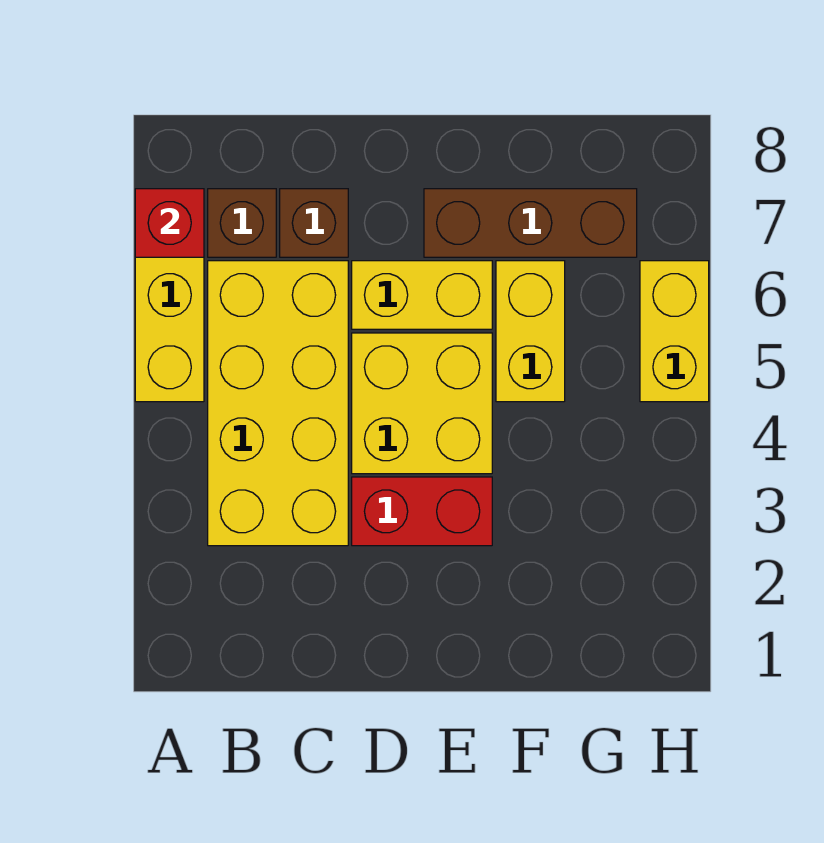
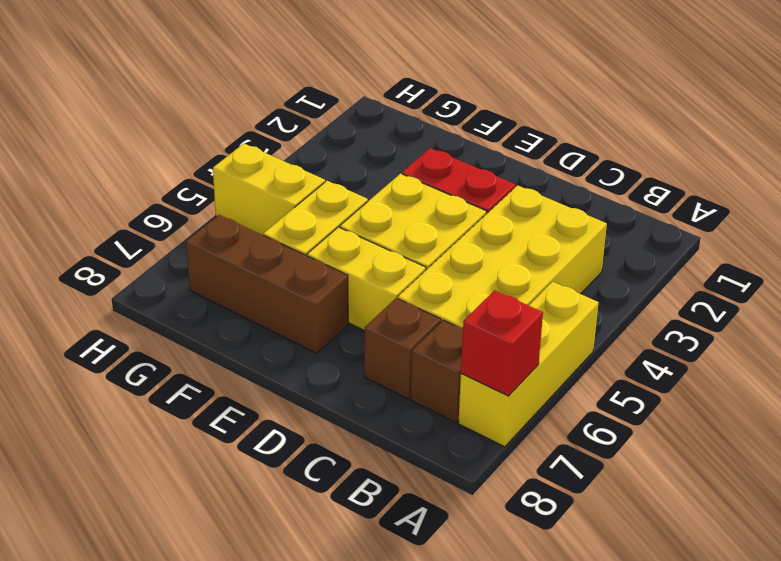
yellow brick H5:H6 level 1 -> yellow brick G5:H5 level 1

